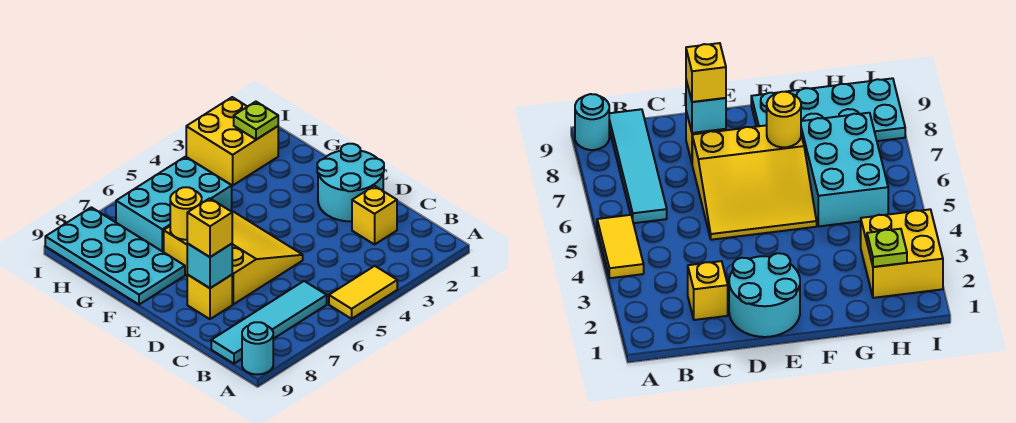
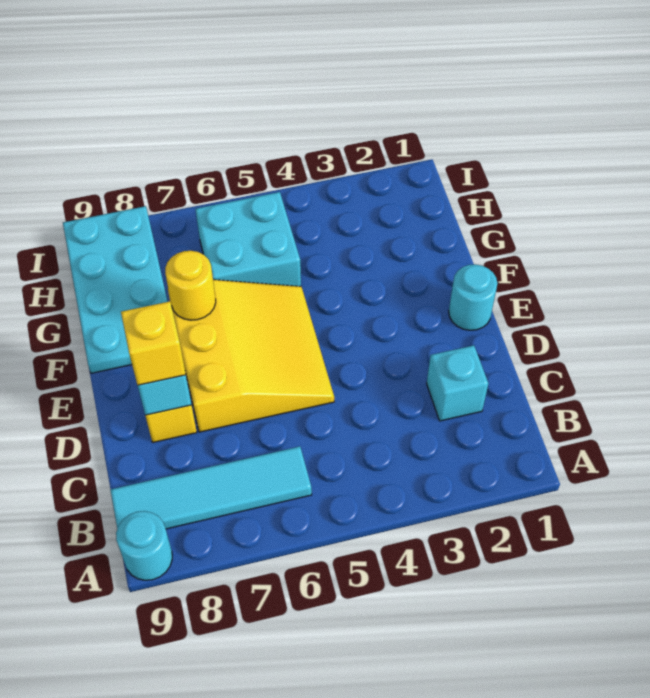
yellow tile A4:A5 level 1 -> none
yellow brick C2 level 1 -> cyan brick C2 level 1
cyan round brick D1:E2 level 1 -> cyan round brick E1 level 1
cyan brick G5:H7 level 1 -> cyan brick G5:H6 level 1
yellow brick H2:I3 level 1 -> none
lime plate H2 level 2 -> none

